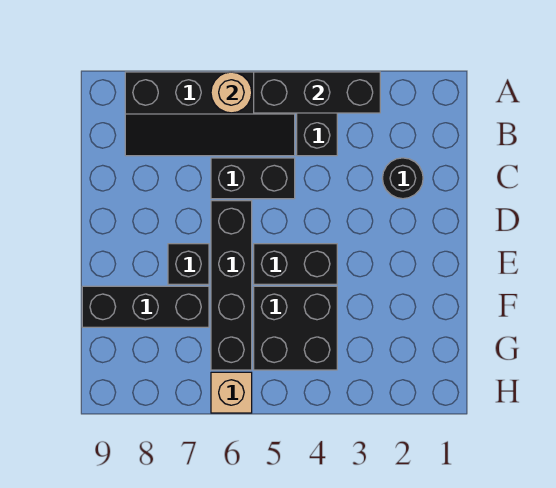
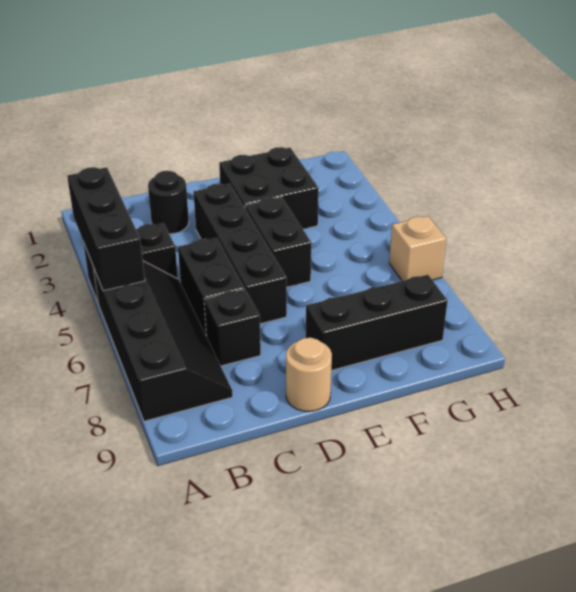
tan round brick A6 level 2 -> tan round brick D9 level 1
black brick D6:G6 level 1 -> black brick D3:D6 level 1
black brick E7 level 1 -> black brick C7 level 1
black brick F4:G5 level 1 -> black brick E2:F3 level 1
black brick F7:F9 level 1 -> black brick E8:G8 level 1

